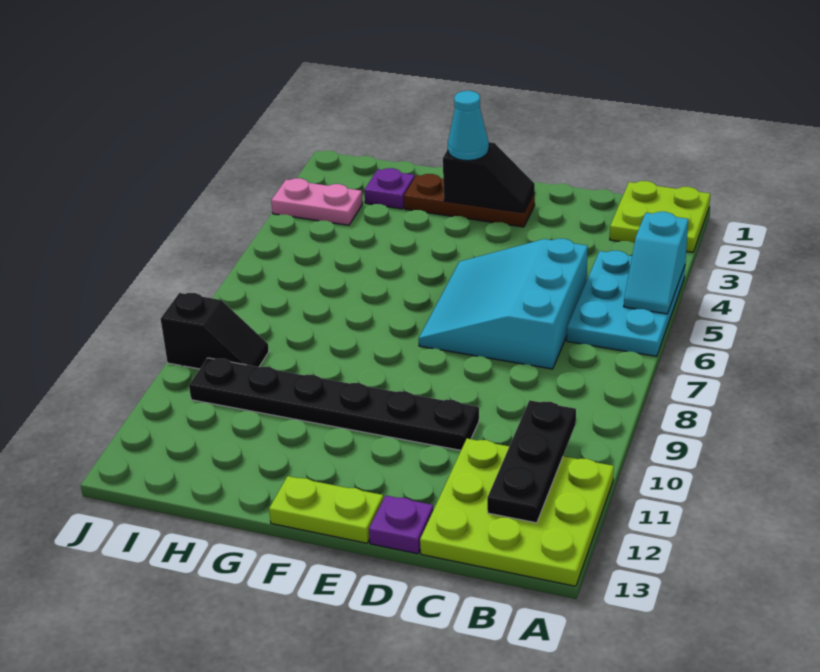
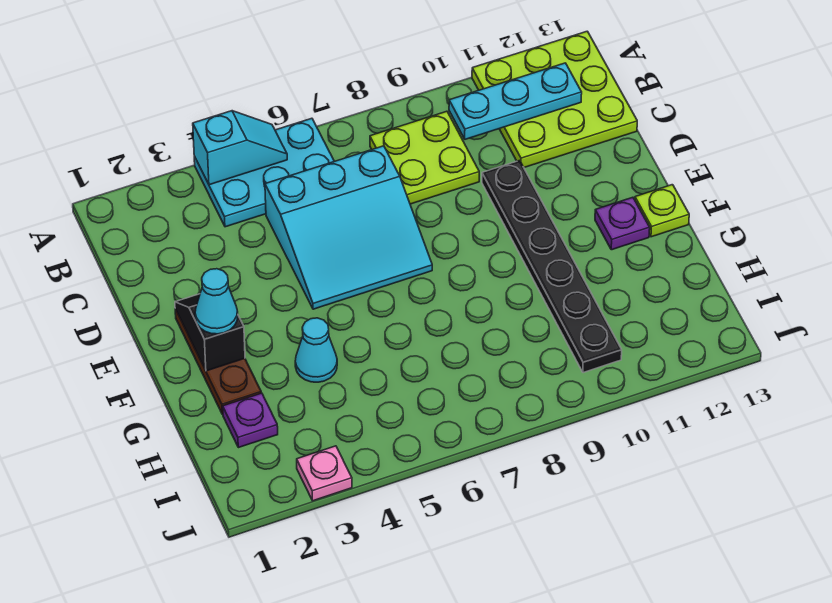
lime plate A1:B2 level 1 -> lime plate B8:C9 level 1
black plate B10:B12 level 2 -> cyan plate B10:B12 level 2
purple plate D13 level 1 -> purple plate F12 level 1
lime plate E13:F13 level 1 -> lime plate F13 level 1
none -> cyan cone G4 level 1
pink plate I3:J3 level 1 -> pink plate J3 level 1
black slope I9:J9 level 1 top J -> none

